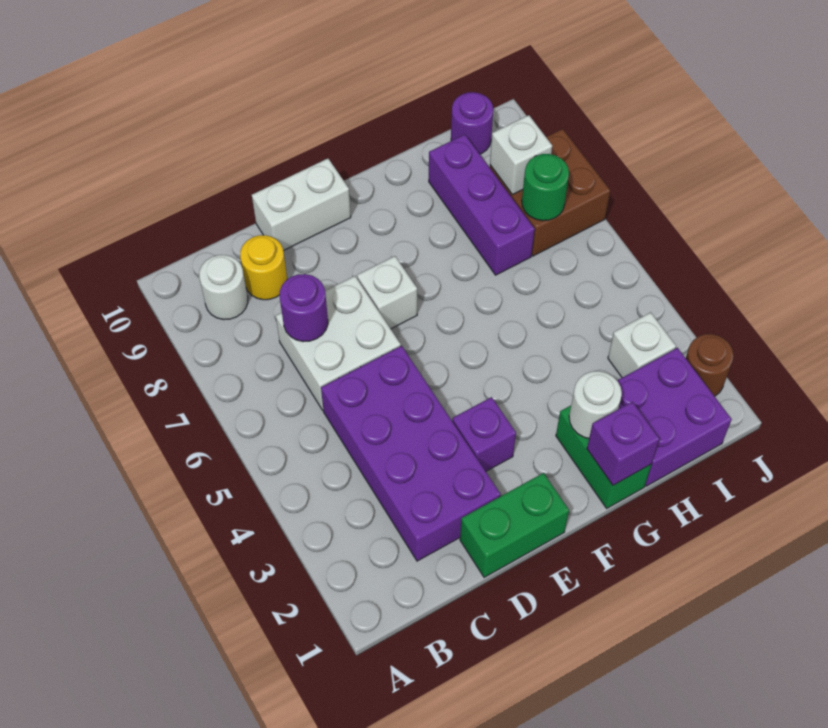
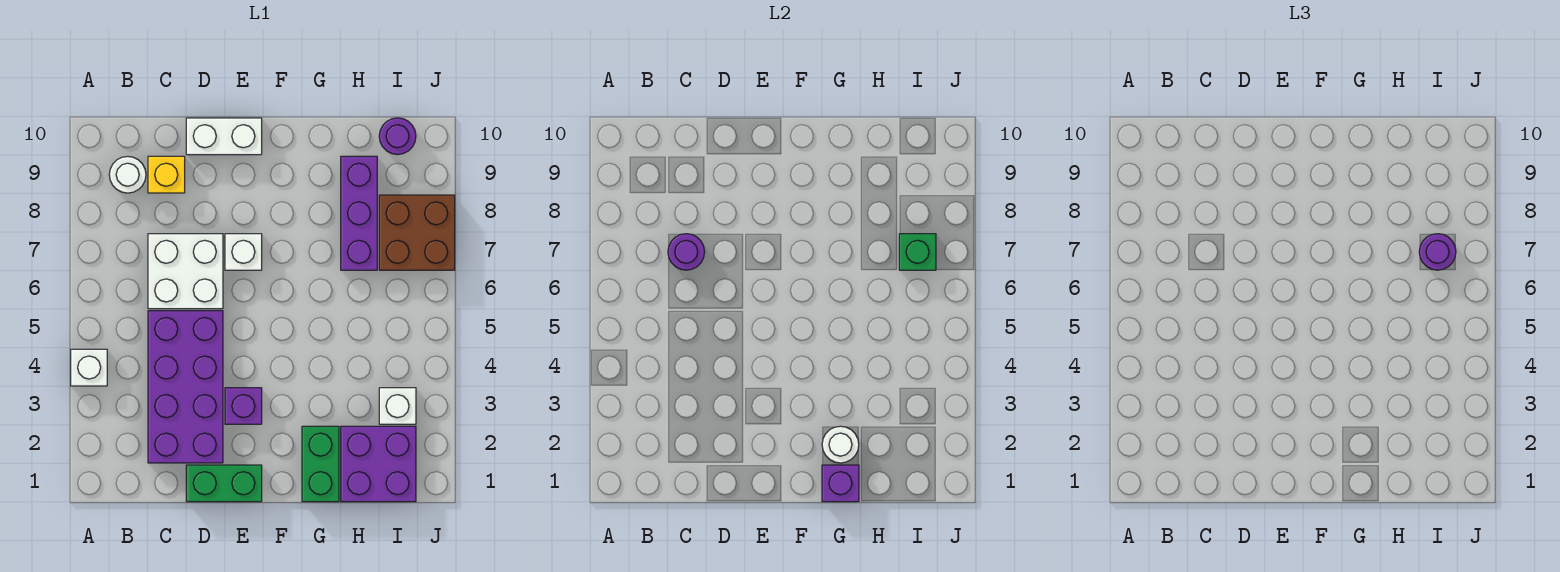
yellow round brick C9 level 1 -> yellow brick C9 level 1
green round brick I7 level 2 -> green brick I7 level 2
none -> purple round brick I7 level 3
white brick I8 level 2 -> white brick A4 level 1
brown round brick J2 level 1 -> none

